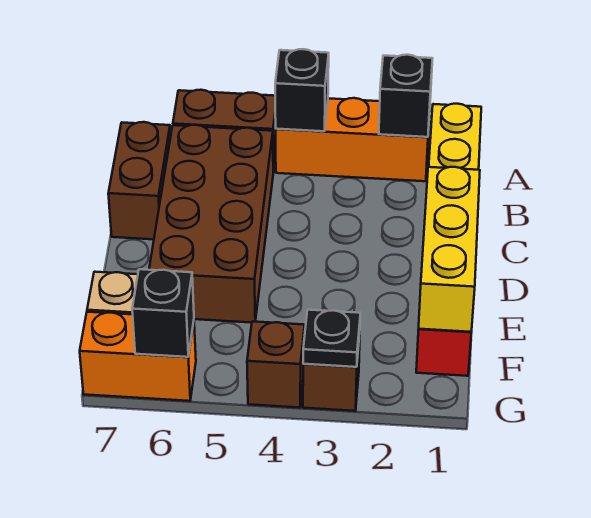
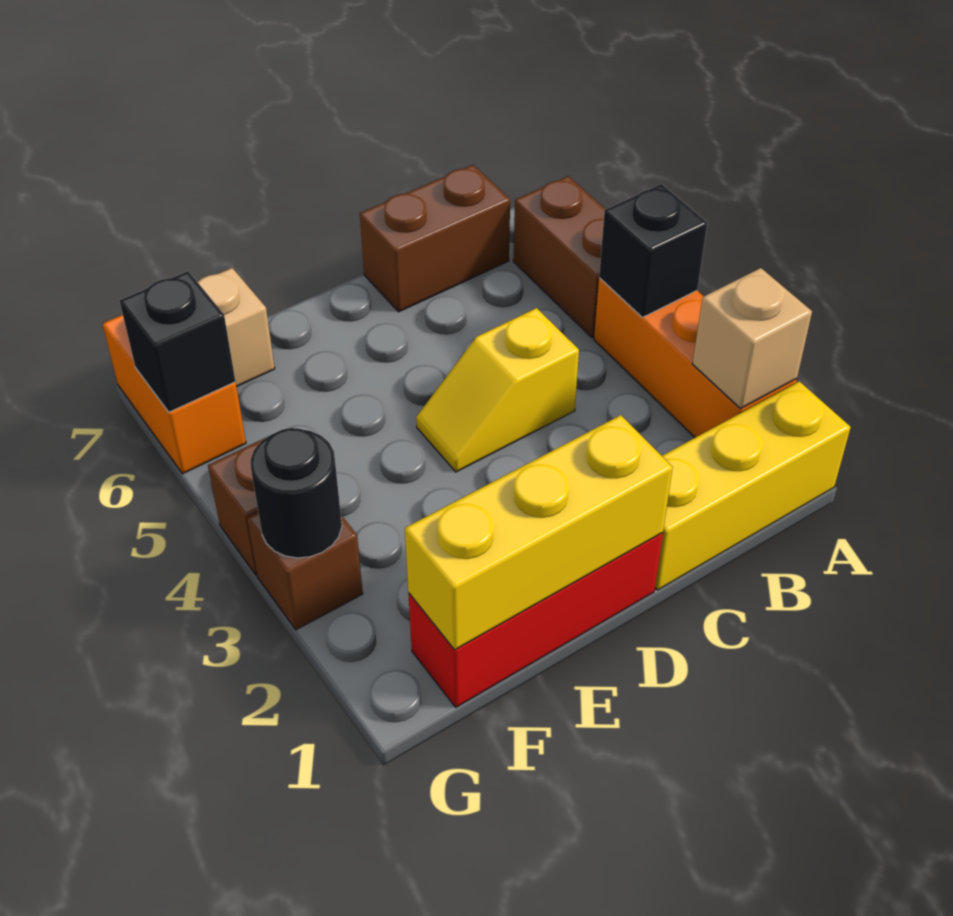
black brick A2 level 2 -> tan brick A2 level 2
brown brick B5:E6 level 1 -> none
none -> yellow slope C4:D4 level 1 top C
black plate G3 level 2 -> black round brick G3 level 2

